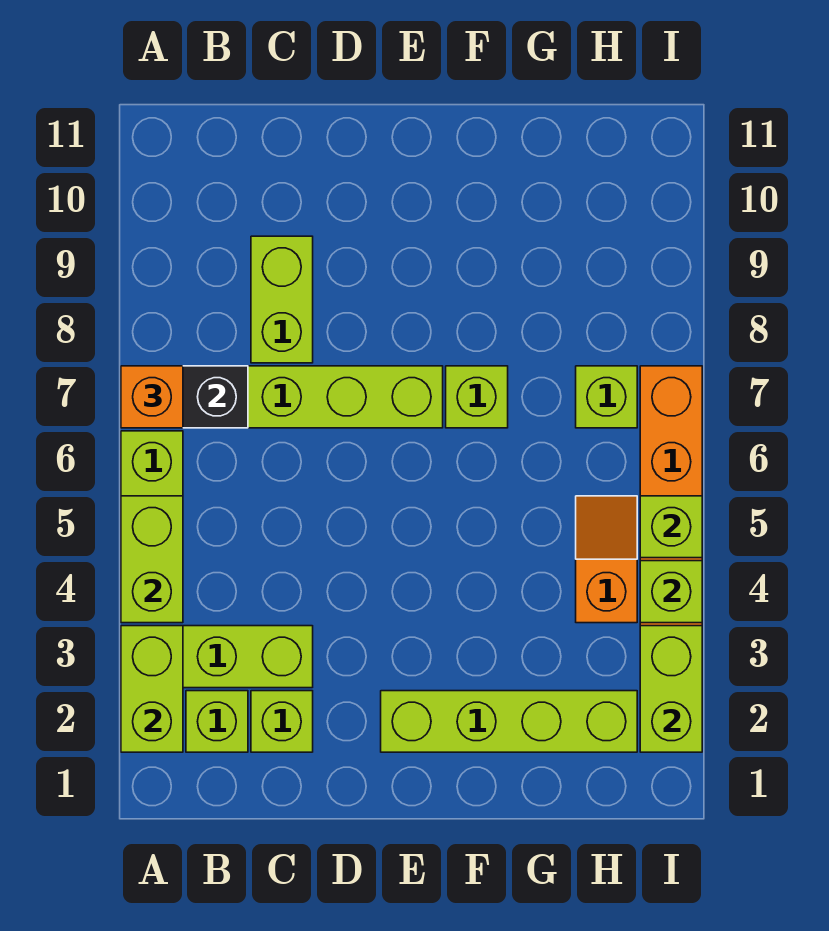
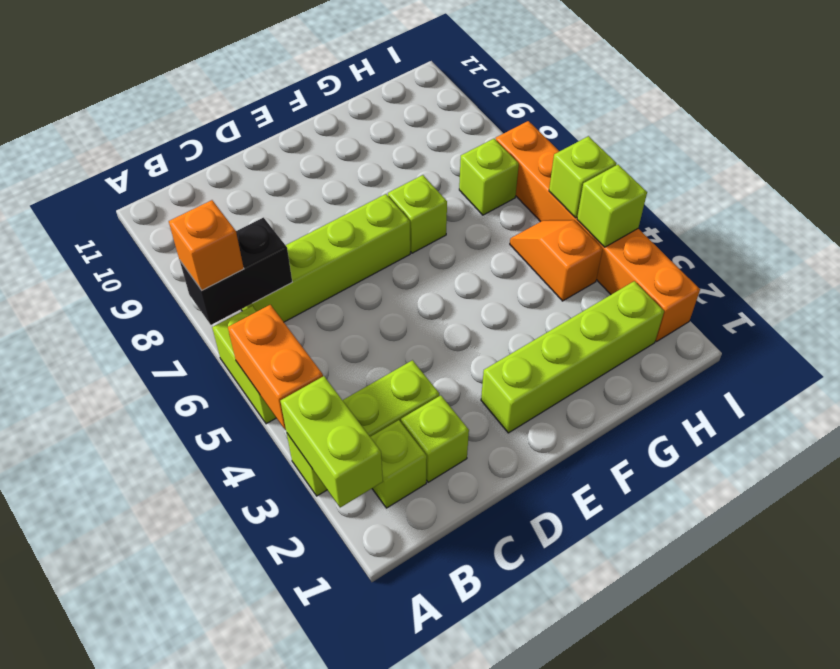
lime brick A4:A5 level 2 -> orange brick A4:A5 level 2
lime brick C8:C9 level 1 -> none
lime brick I2:I3 level 2 -> none

